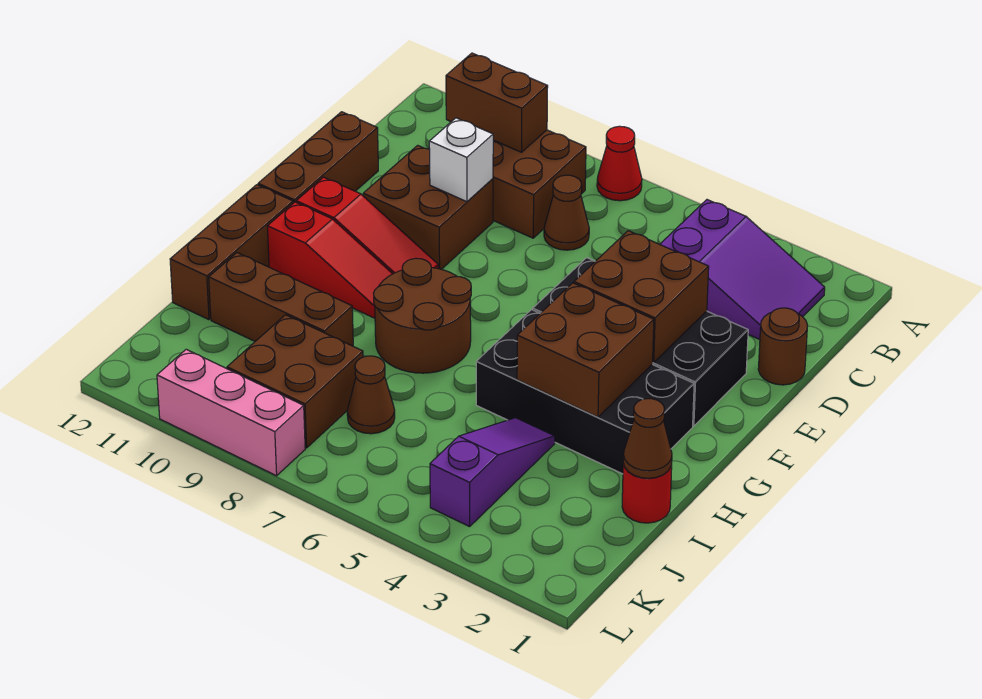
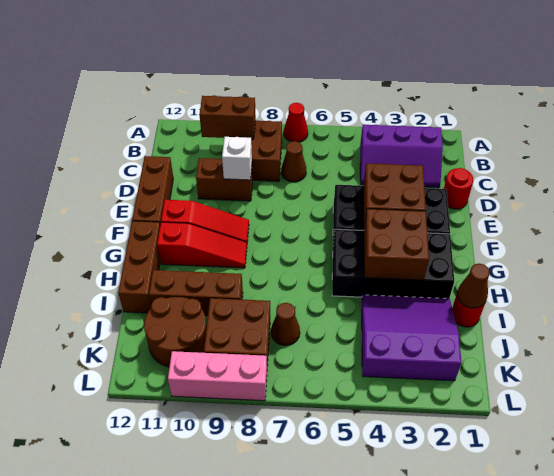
purple slope B2:C4 level 1 top 4 -> purple slope B2:C4 level 1 top B
brown round brick D1 level 1 -> red round brick D1 level 1
brown brick D9:E10 level 1 -> brown brick D9:D10 level 1
brown round brick G7:H8 level 1 -> brown round brick J10:K11 level 1
purple slope I4:K4 level 1 top K -> purple slope I2:K4 level 1 top K

